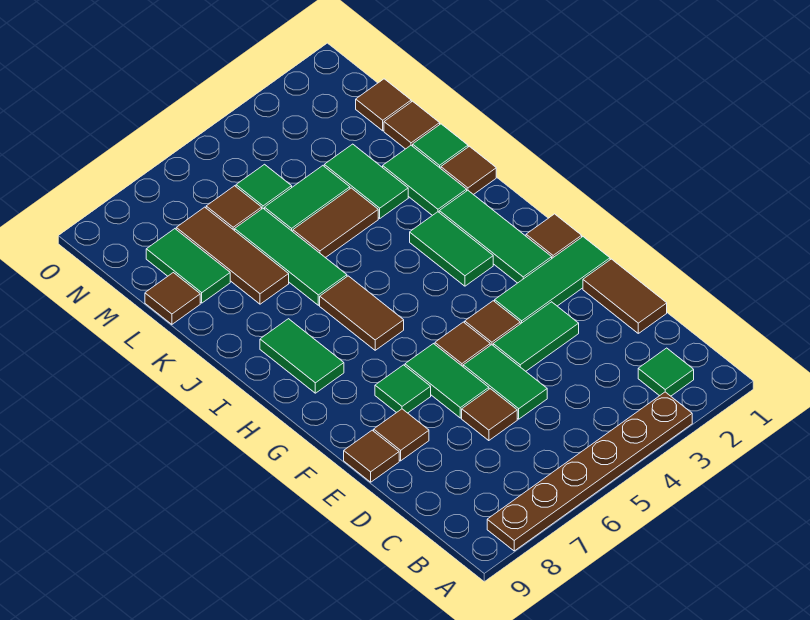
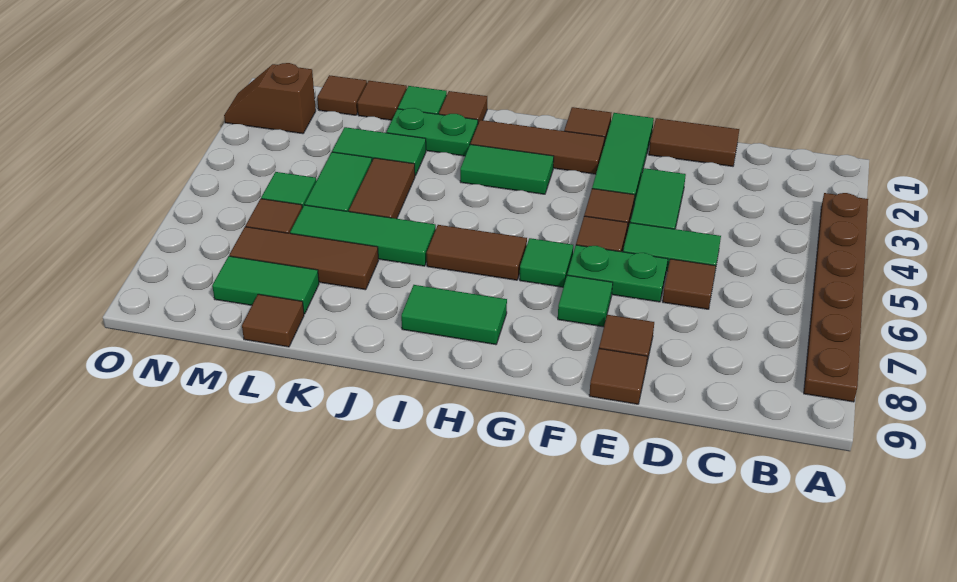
green tile B2 level 1 -> green tile G6 level 1
green tile E6:F6 level 1 -> green plate E6:F6 level 1
green tile G2:I2 level 1 -> brown tile G2:I2 level 1
green tile J2:K2 level 1 -> green plate J2:K2 level 1
none -> brown slope N2:O2 level 1 top N

